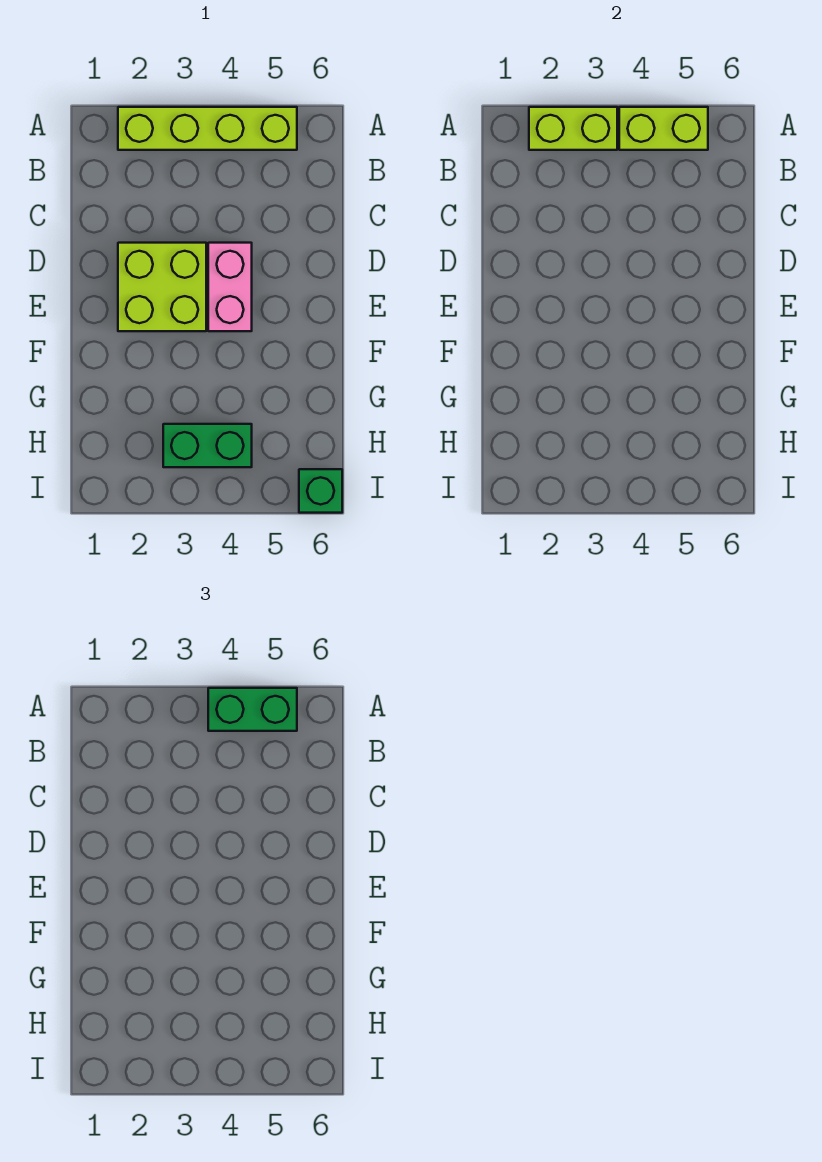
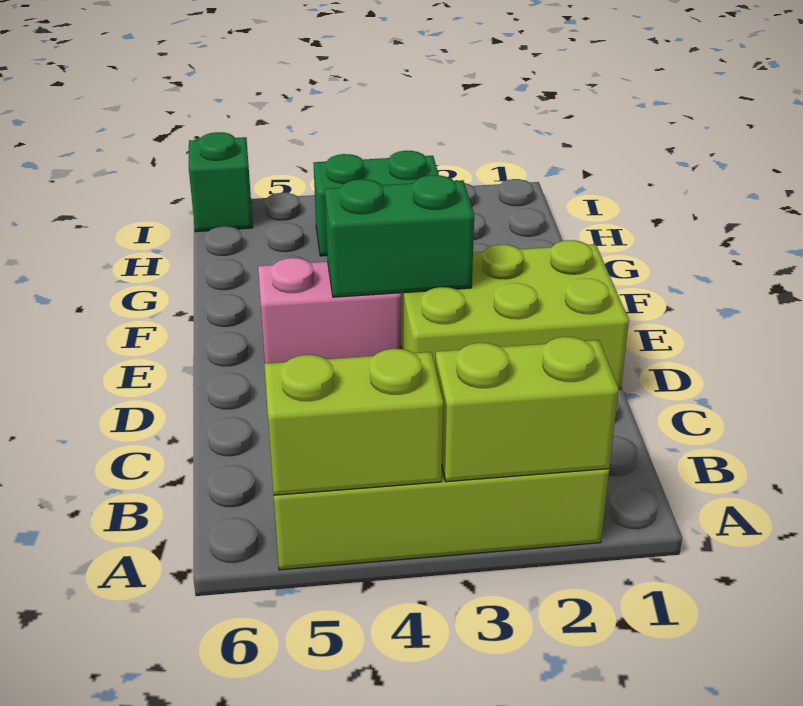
green brick A4:A5 level 3 -> green brick E3:E4 level 2
lime brick D2:E3 level 1 -> lime brick D1:E3 level 1
pink brick D4:E4 level 1 -> pink brick E4:E5 level 1

